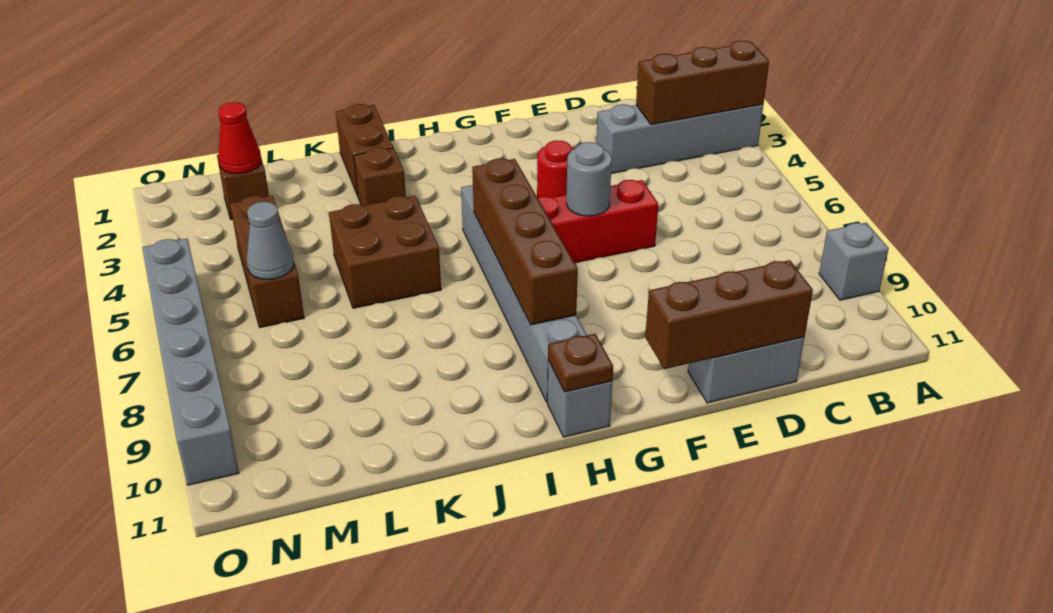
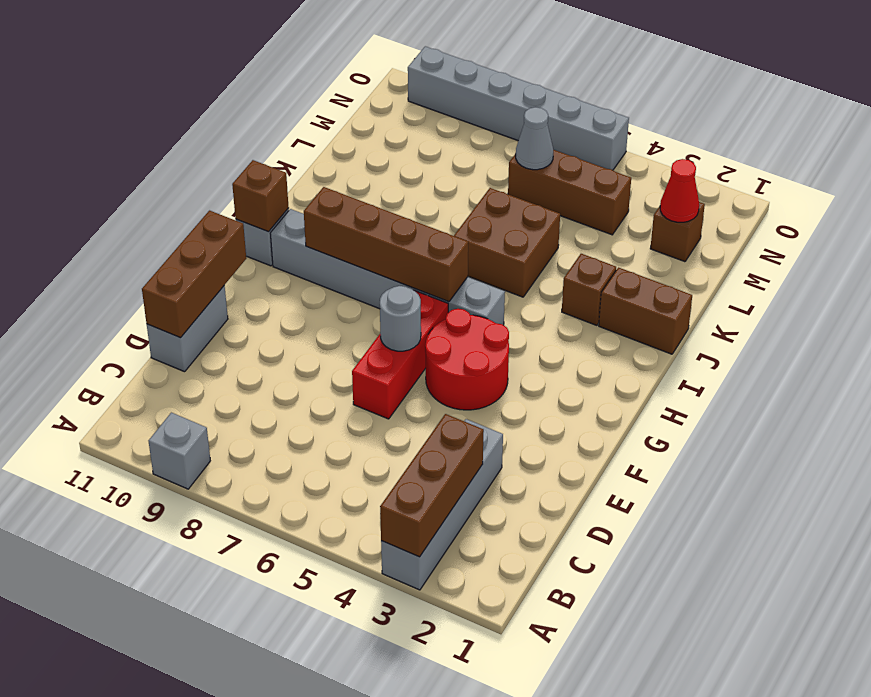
red round brick F4 level 1 -> red round brick F4:G5 level 1
brown plate H11 level 2 -> brown brick H11 level 2

